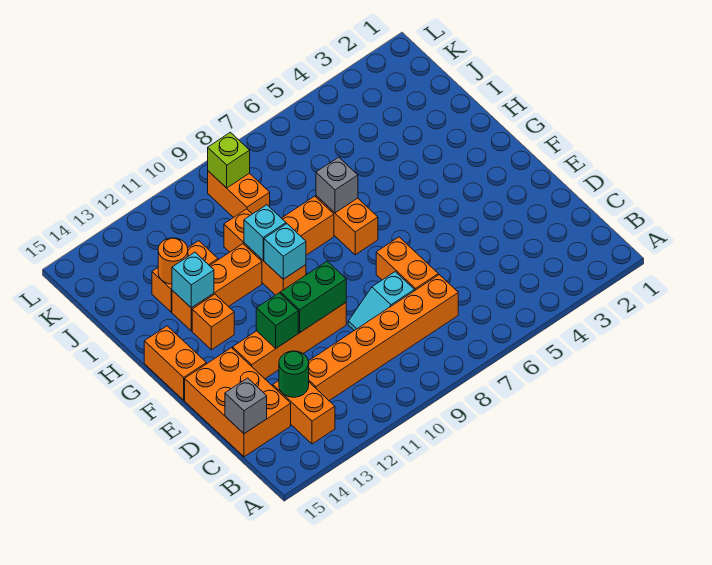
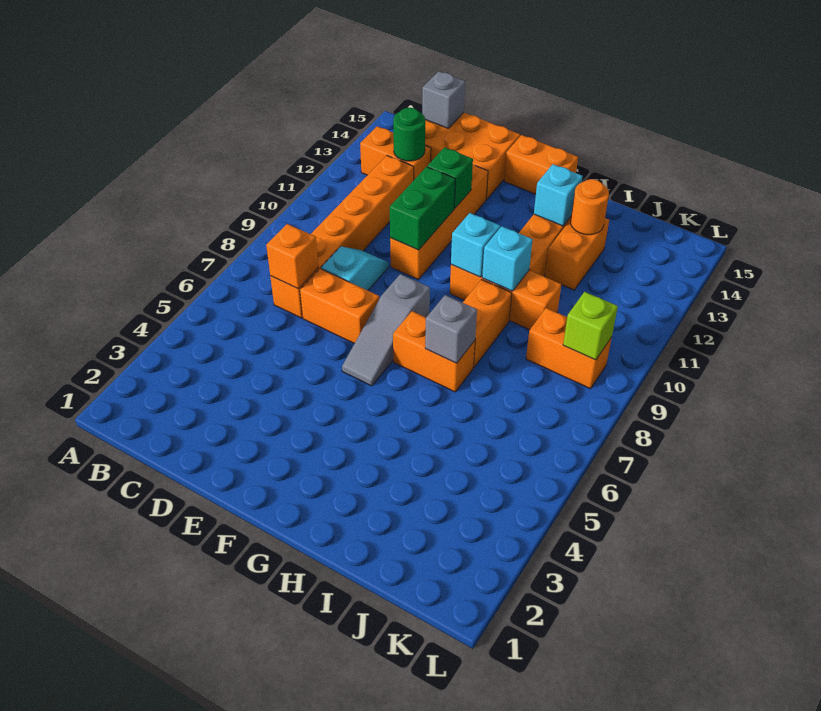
none -> grey slope F6:F8 level 1 top 8
orange brick G13 level 1 -> orange brick C7 level 2

